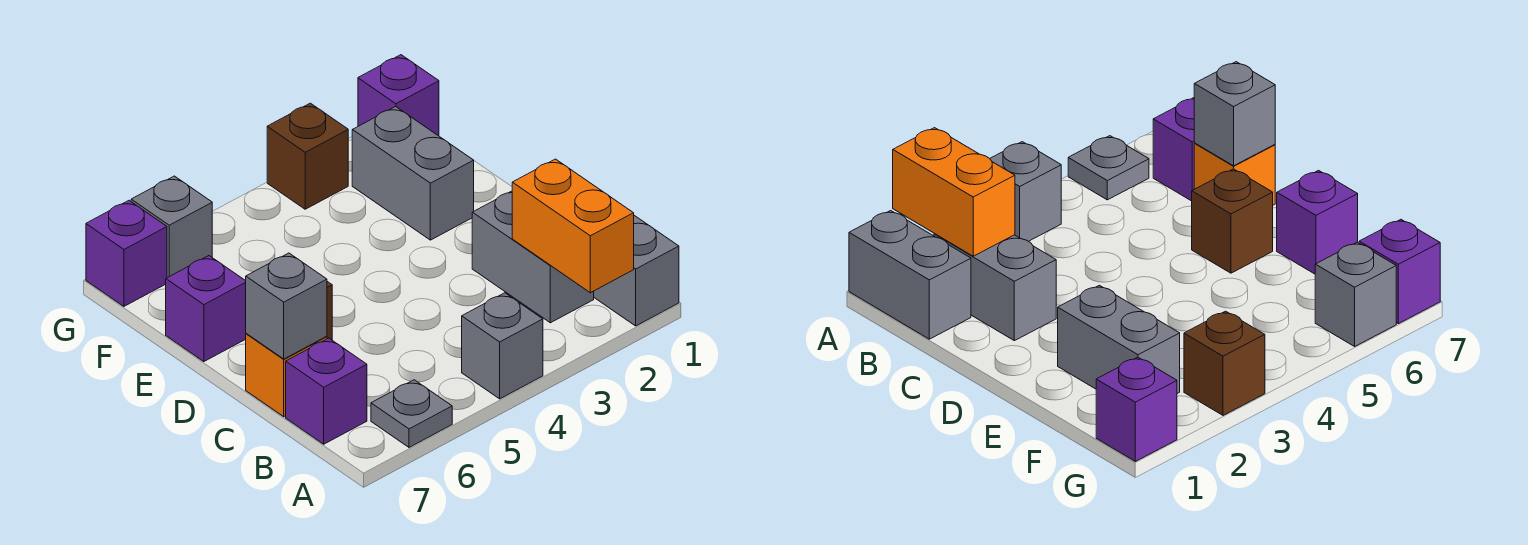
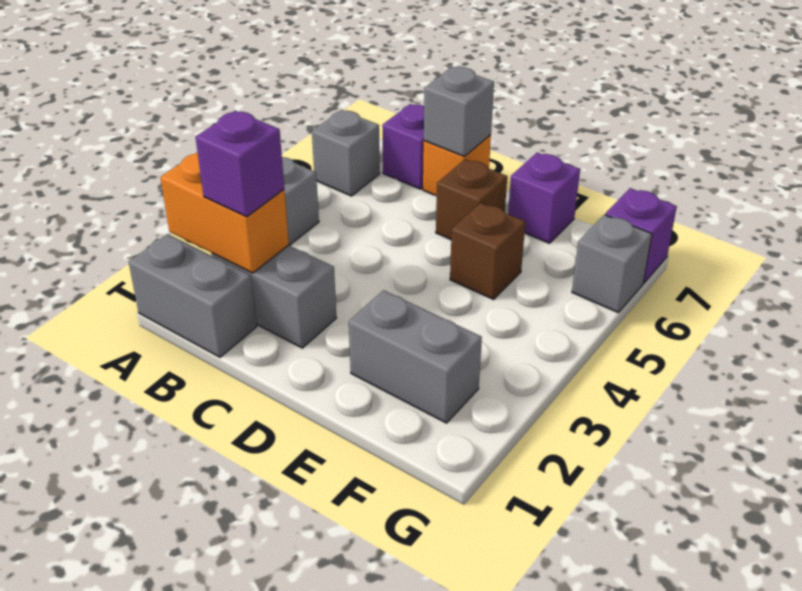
grey plate A6 level 1 -> grey brick A6 level 1
purple brick G1 level 1 -> purple brick B2 level 3
brown brick G3 level 1 -> brown brick E5 level 1

